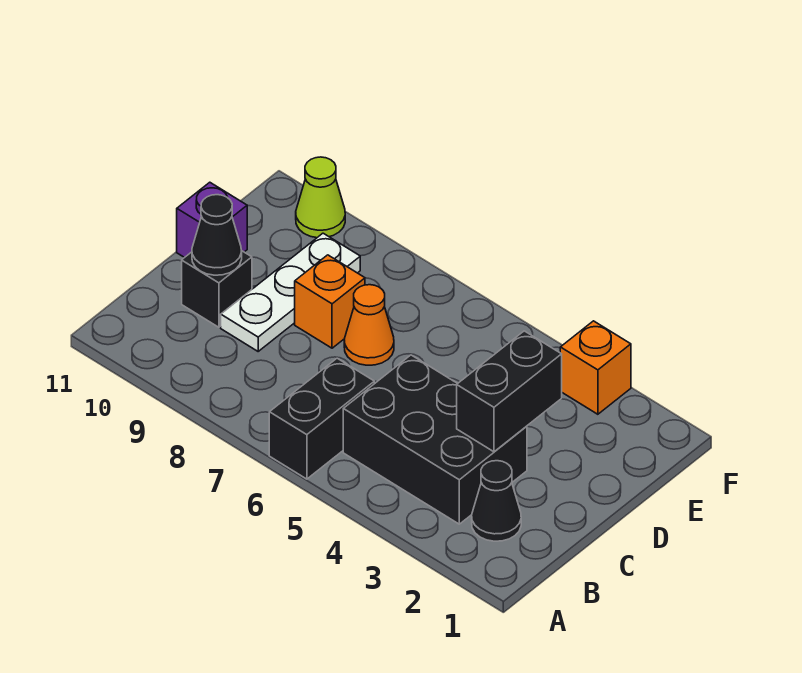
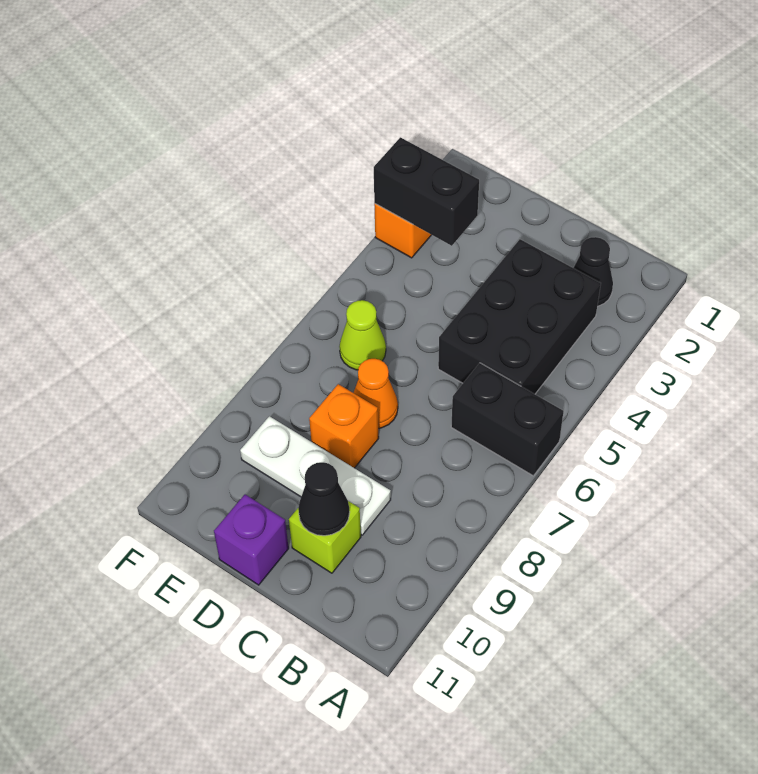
black brick C3:D3 level 2 -> black brick E3:F3 level 2
black brick C10 level 1 -> lime brick C10 level 1
lime cone F10 level 1 -> lime cone E6 level 1

